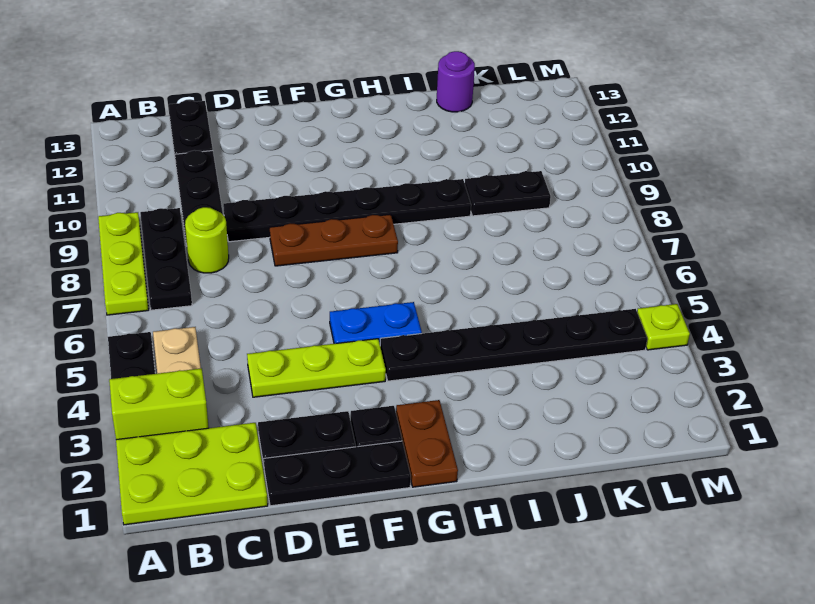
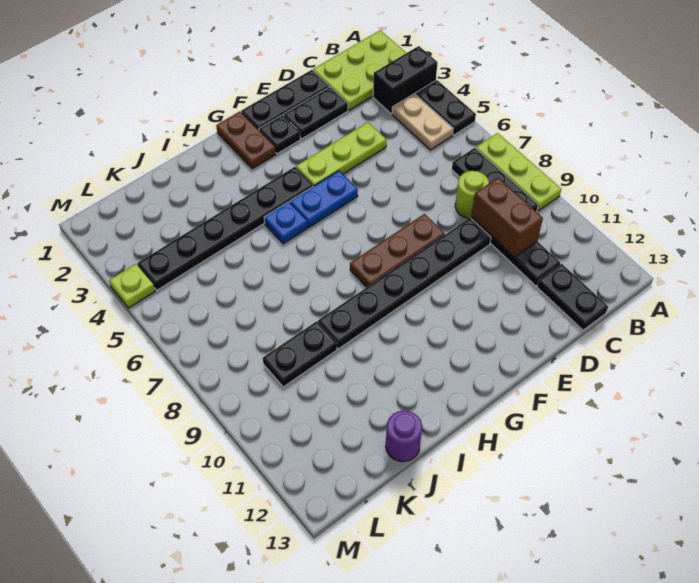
lime brick A3:B3 level 1 -> black brick A3:B3 level 1
none -> brown brick C9:C10 level 2
none -> blue plate H5 level 1

